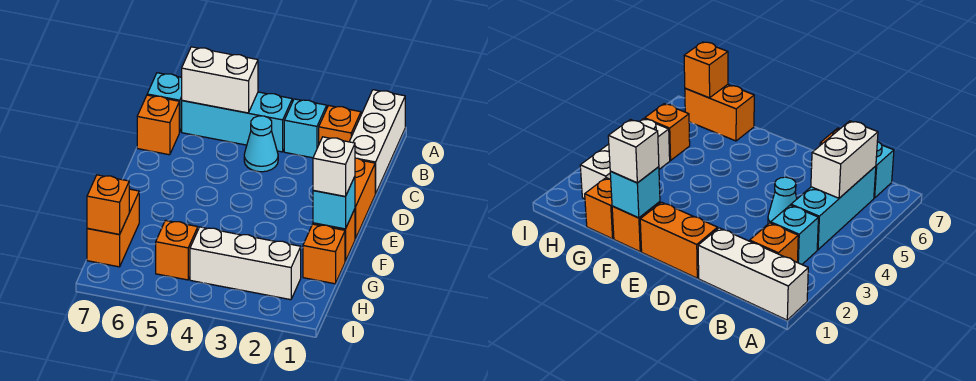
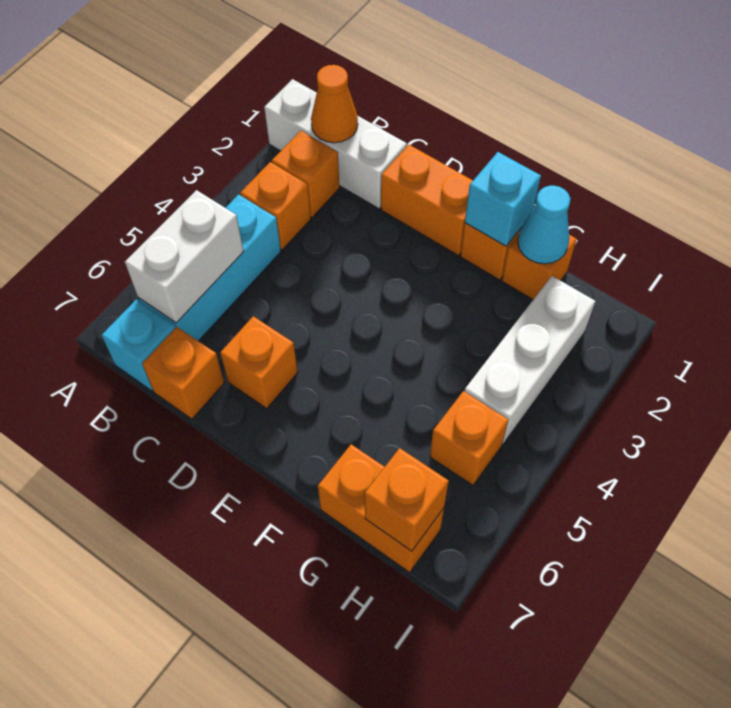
none -> orange cone B1 level 2
cyan brick B3 level 1 -> orange brick B3 level 1
cyan cone C4 level 1 -> cyan cone G1 level 2
none -> orange brick D6 level 1
white brick F1 level 3 -> none

